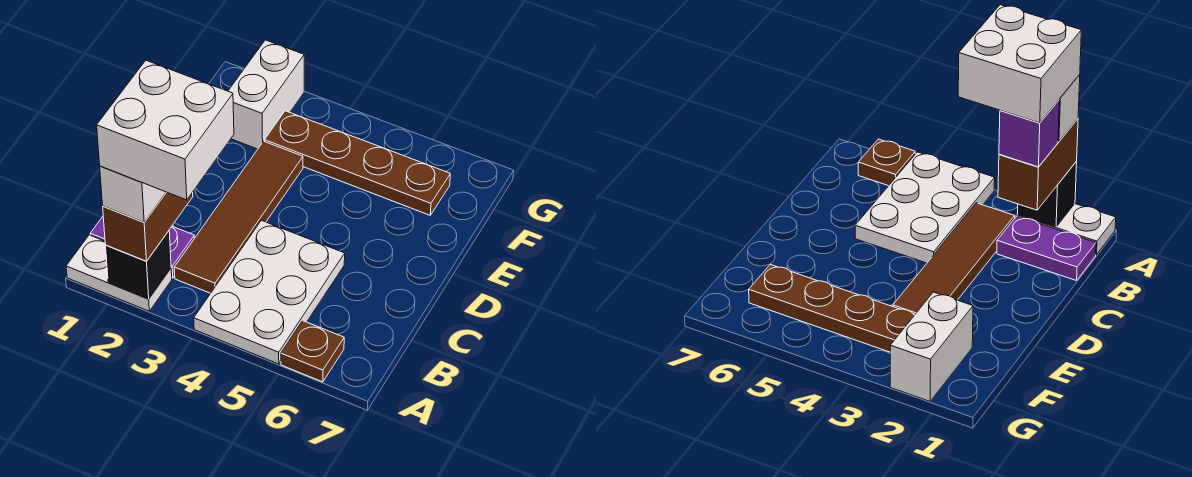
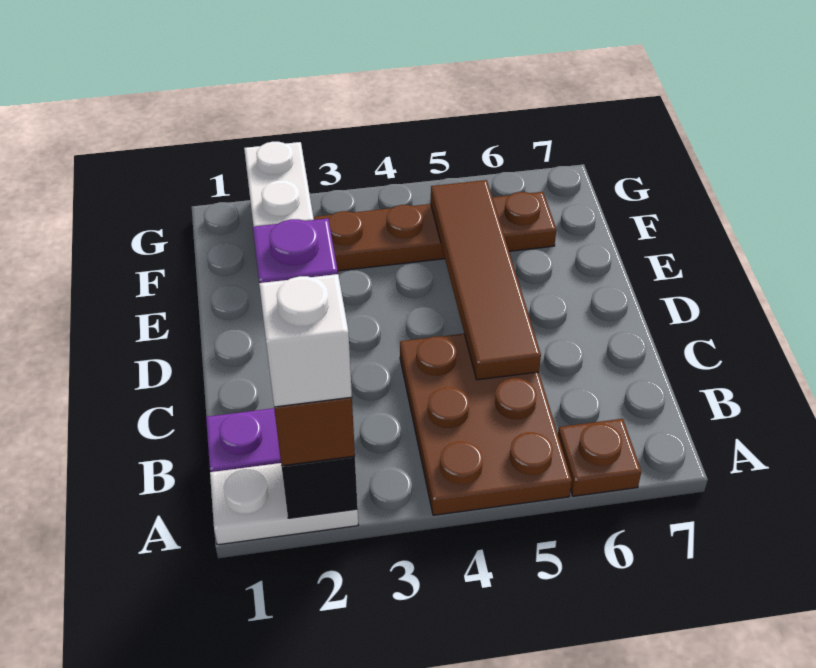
white brick A2:B3 level 5 -> none
white plate A4:C5 level 1 -> brown plate A4:C5 level 1
brown tile B3:E3 level 1 -> brown tile C5:F5 level 2

